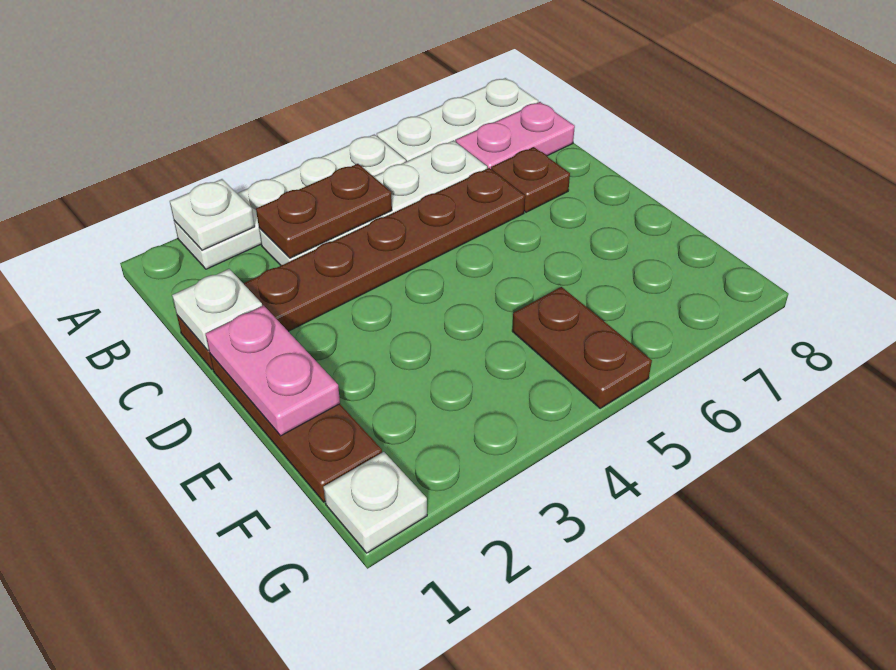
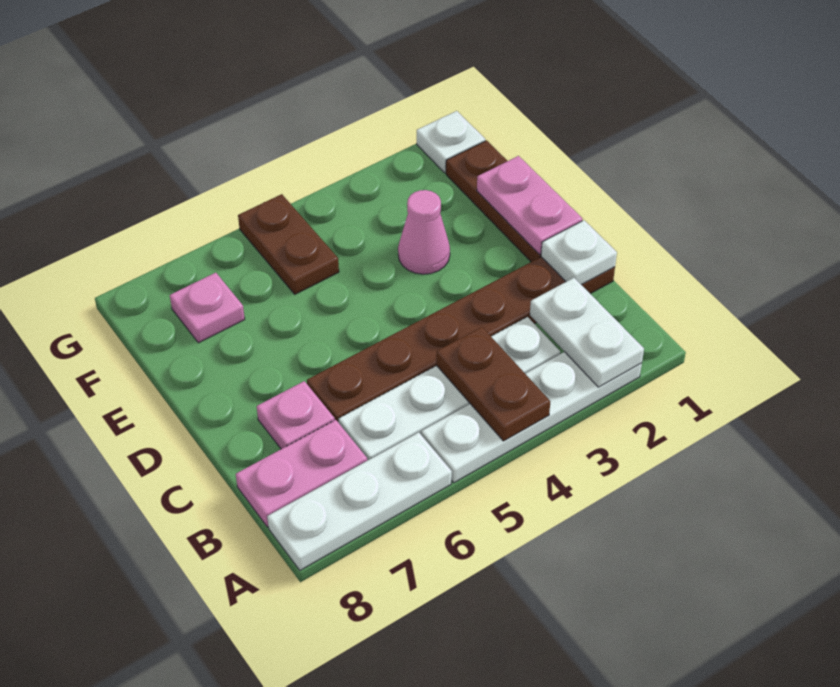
white plate A2 level 2 -> white plate A2:B2 level 2
brown plate B3:B4 level 2 -> brown plate A4:B4 level 2
brown plate C7 level 1 -> pink plate C7 level 1
none -> pink cone E3 level 1
none -> pink plate F7 level 1

